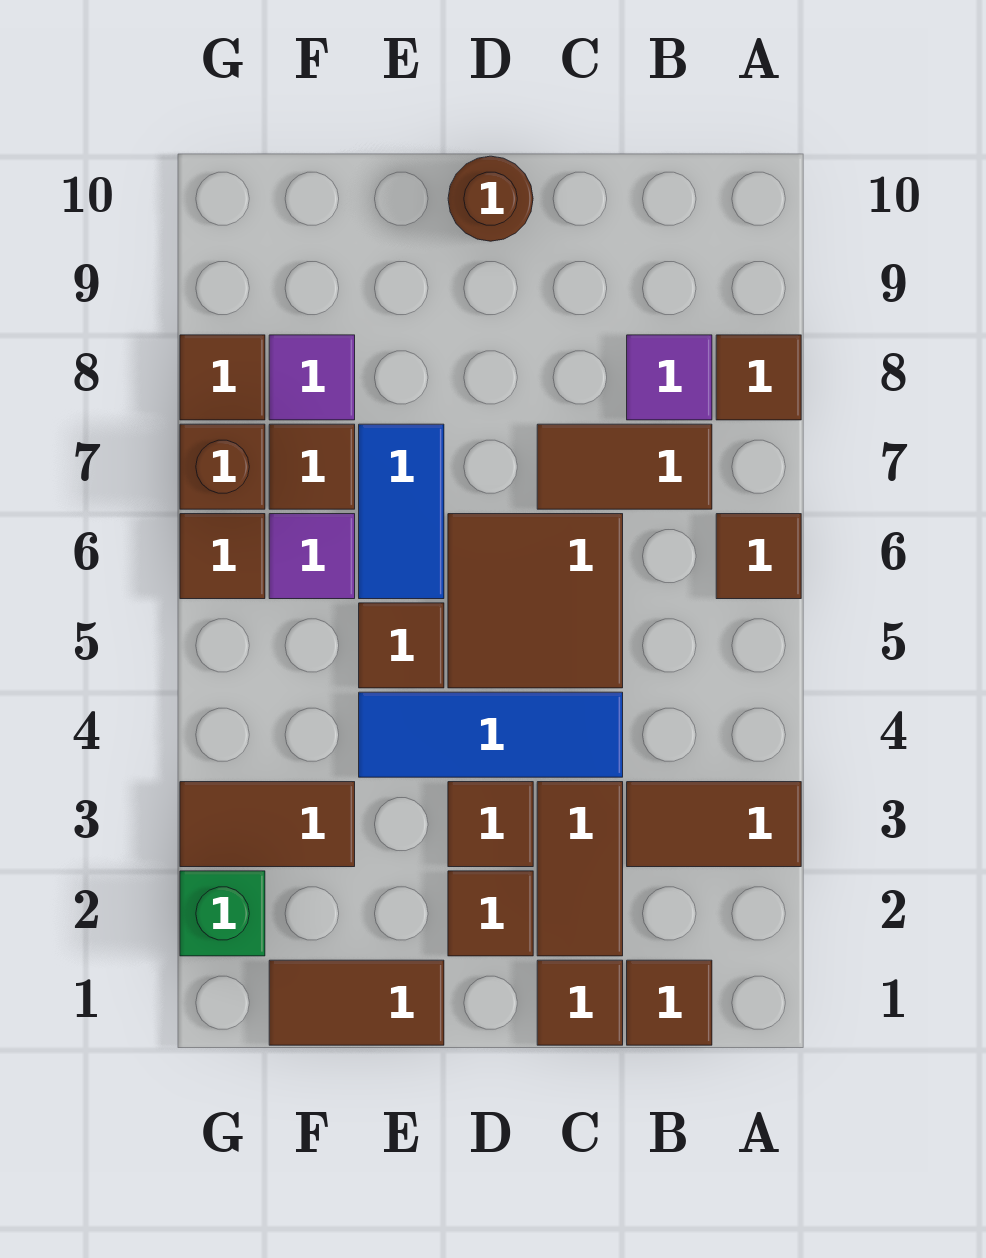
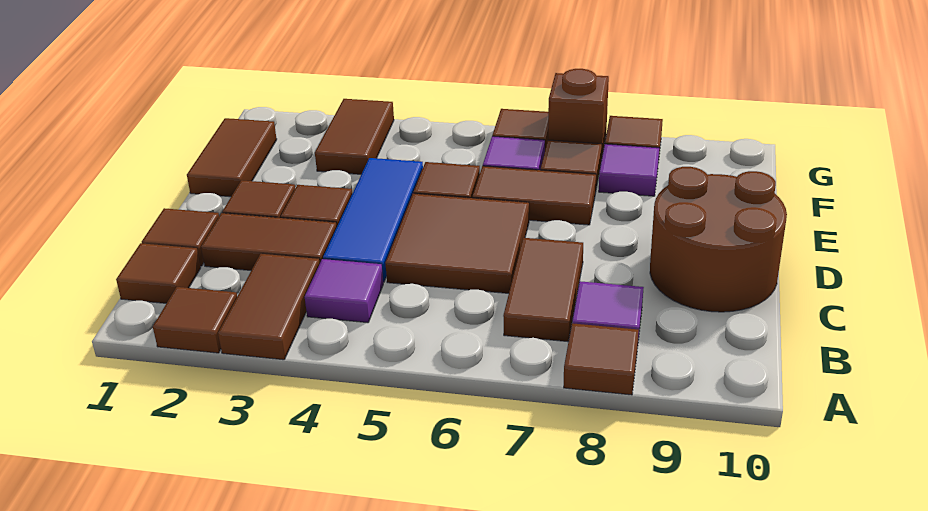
brown tile A6 level 1 -> brown tile A2 level 1
none -> purple tile B4 level 1
brown round brick D10 level 1 -> brown round brick C9:D10 level 1
blue tile E6:E7 level 1 -> brown tile E6:E7 level 1
green brick G2 level 1 -> none

